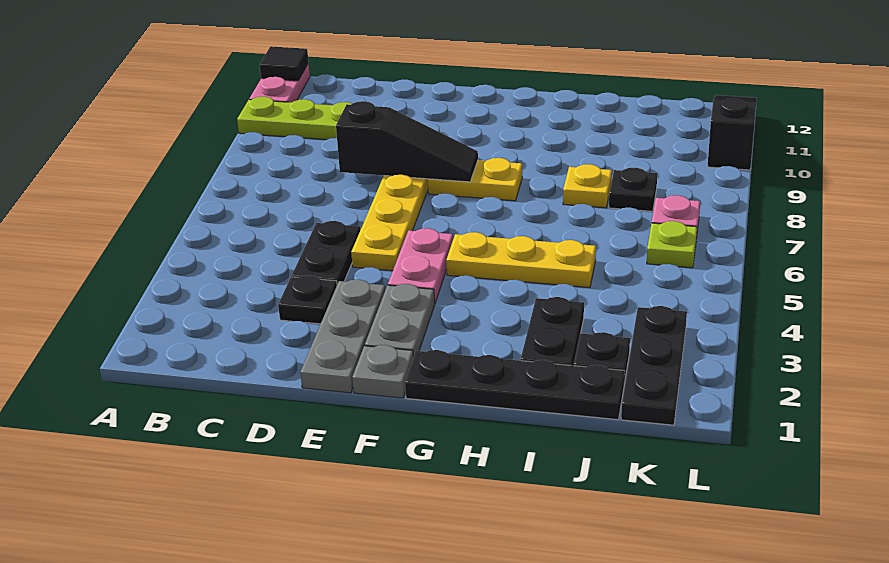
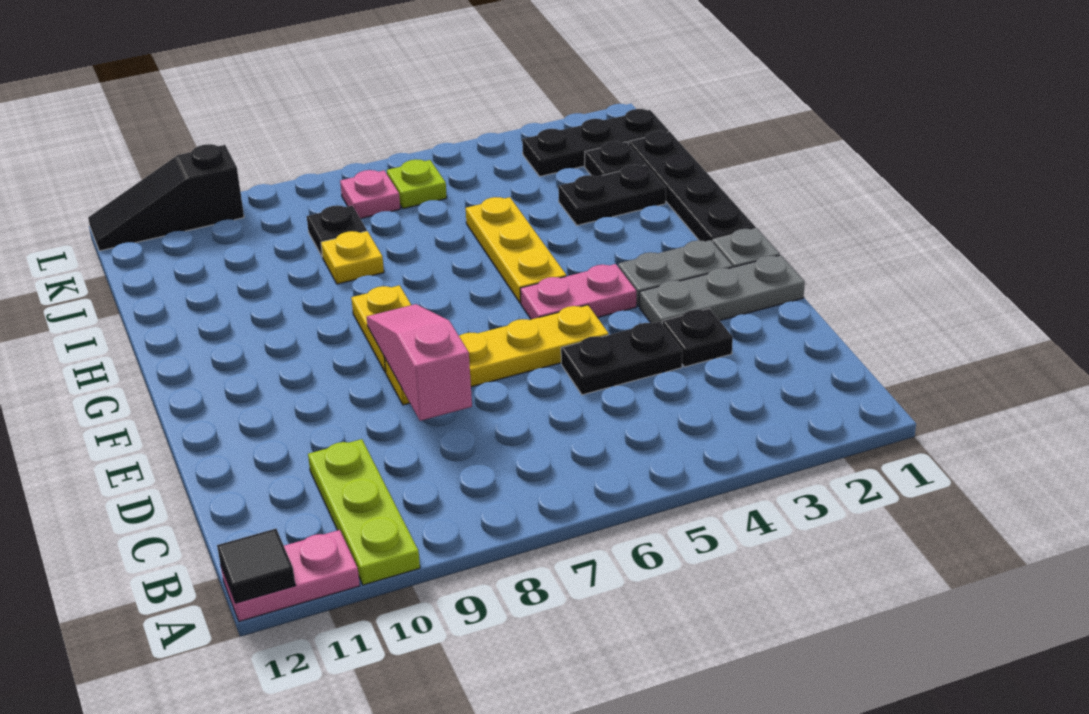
black slope D8:F8 level 2 top D -> pink slope D8:F8 level 2 top D

